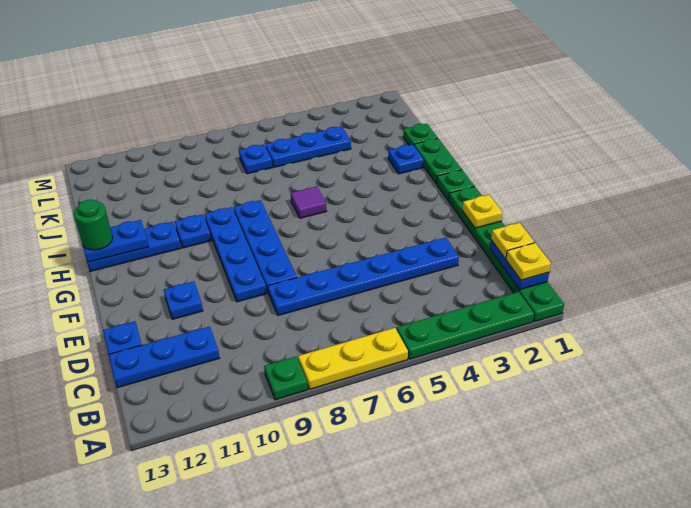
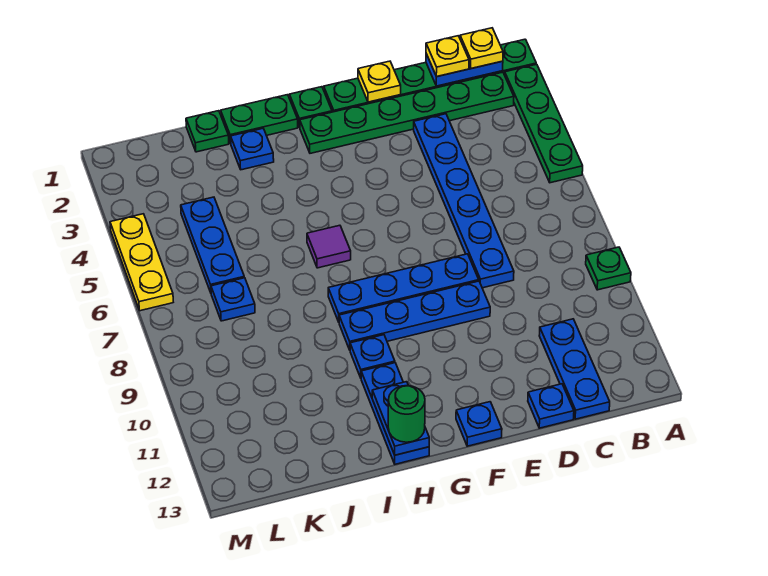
yellow plate A6:A8 level 1 -> yellow plate M4:M6 level 1
none -> green plate B2:G2 level 1
blue plate E11 level 1 -> blue plate F13 level 1

